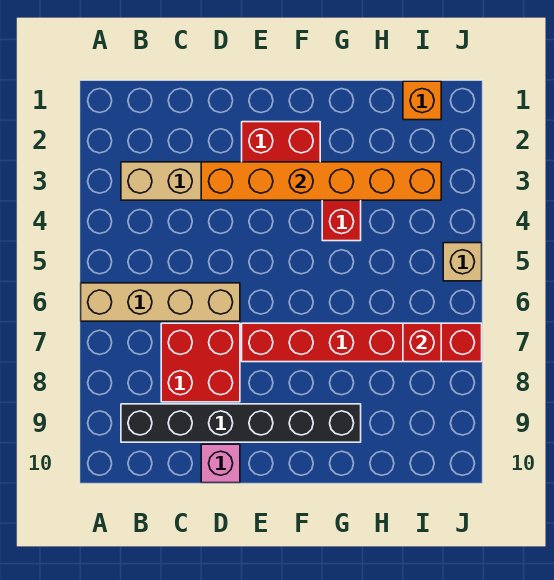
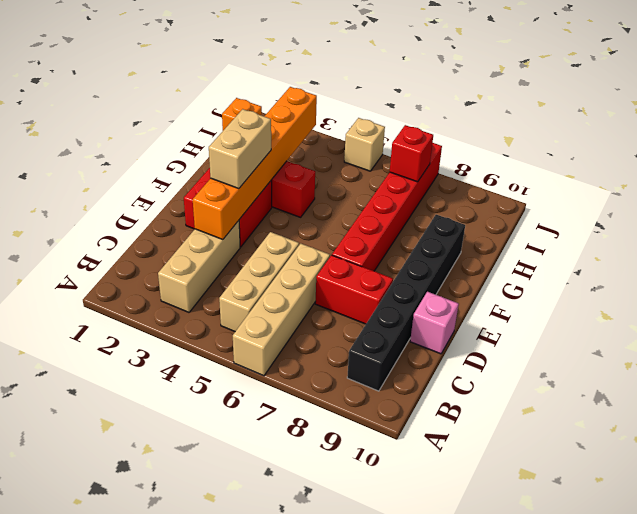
none -> tan brick B5:D5 level 1
red brick C7:D8 level 1 -> red brick D7:D8 level 1
none -> tan brick E3:F3 level 3

